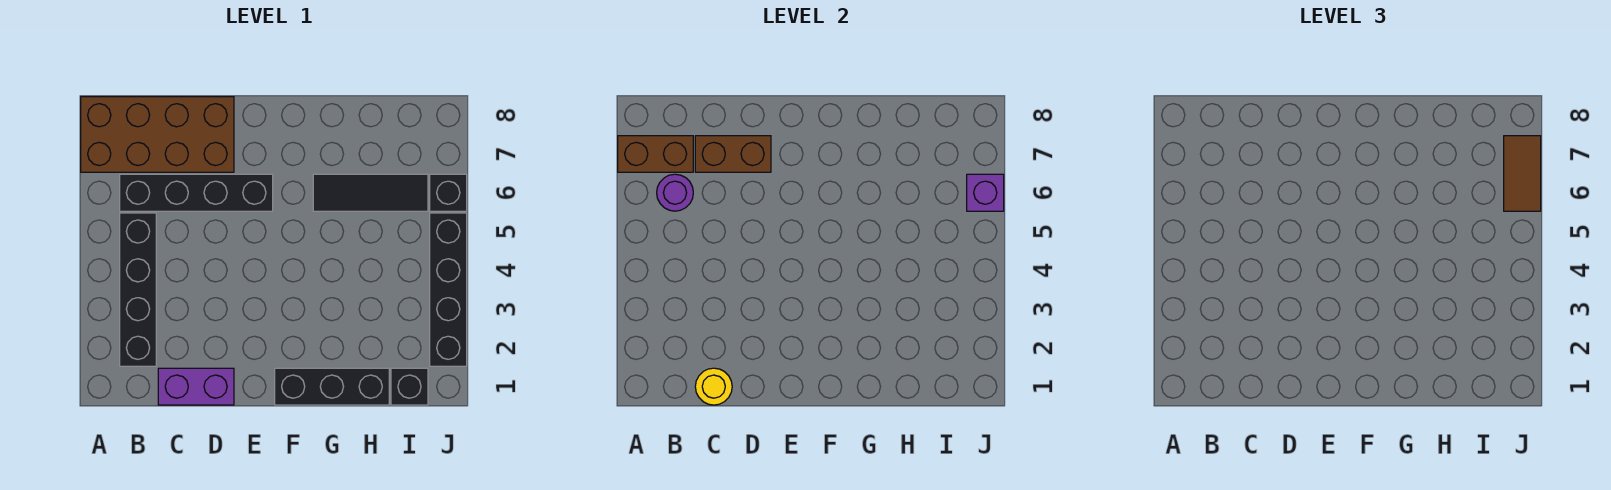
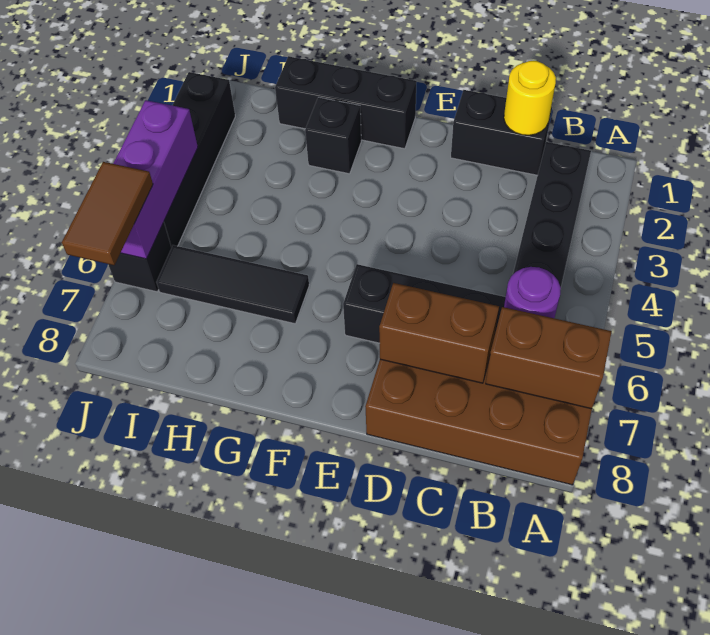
purple brick C1:D1 level 1 -> black brick C1:D1 level 1
black brick I1 level 1 -> black brick G2 level 1
purple brick J6 level 2 -> purple brick J4:J6 level 2

